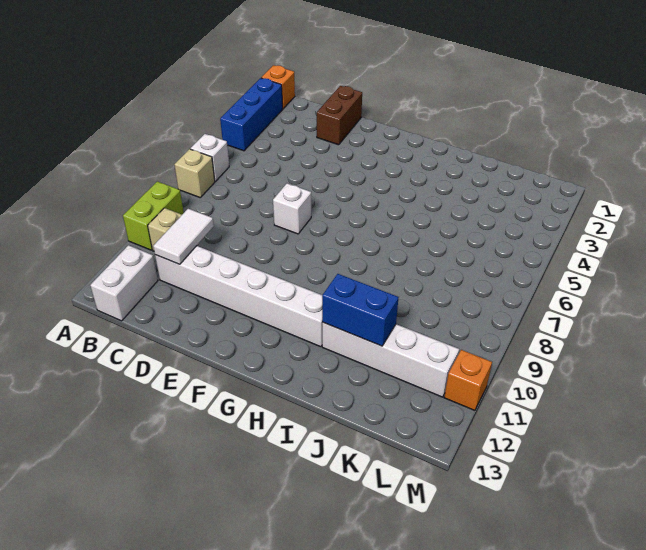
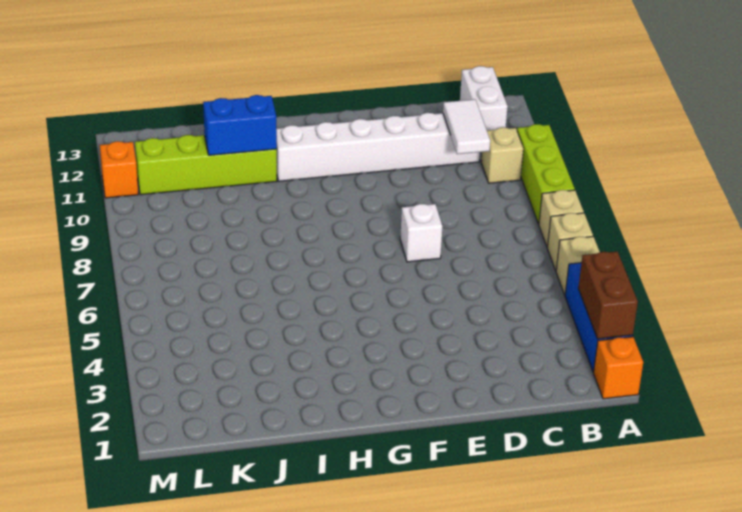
none -> tan brick A5 level 1
white brick A6 level 1 -> tan brick A6 level 1
lime brick A9:A10 level 1 -> lime brick A8:A10 level 1
brown brick D1:D2 level 1 -> brown brick A2:A3 level 2
white brick I11:L11 level 1 -> lime brick I11:L11 level 1

